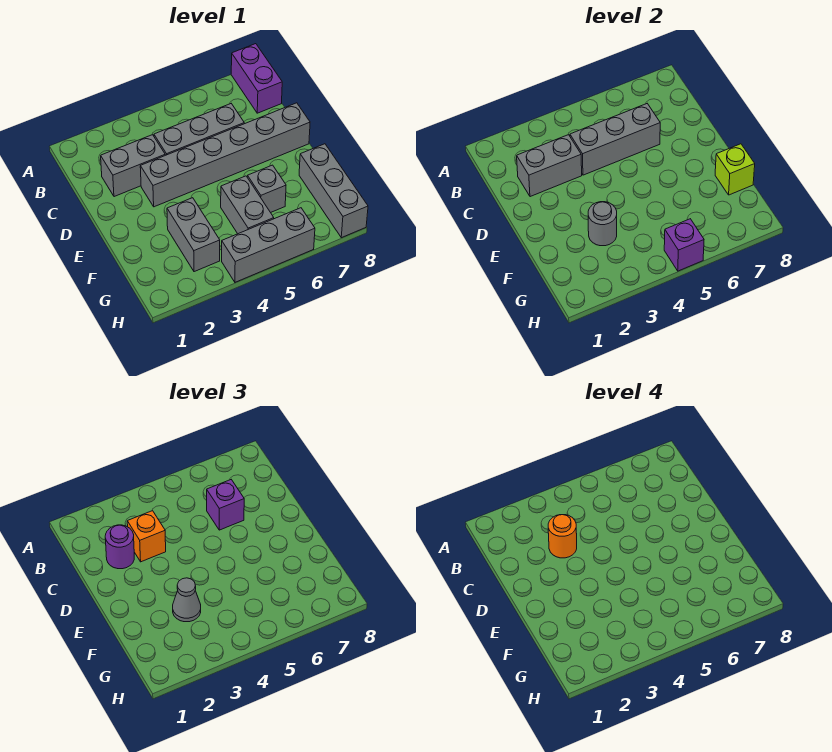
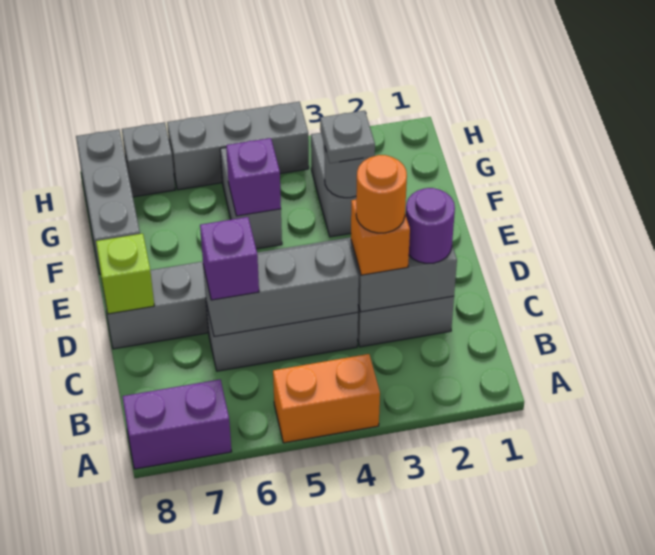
none -> orange brick A4:A5 level 1
purple brick A8:B8 level 1 -> purple brick A7:A8 level 1
grey cone F3 level 3 -> grey plate F3 level 3
grey brick F6 level 1 -> grey brick H7 level 1
lime brick F8 level 2 -> lime brick D8 level 2
purple brick H5 level 2 -> purple brick F5 level 2

